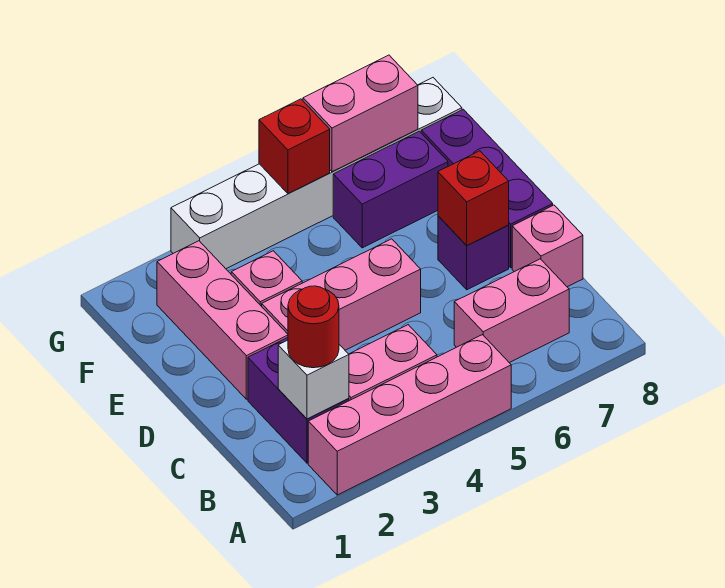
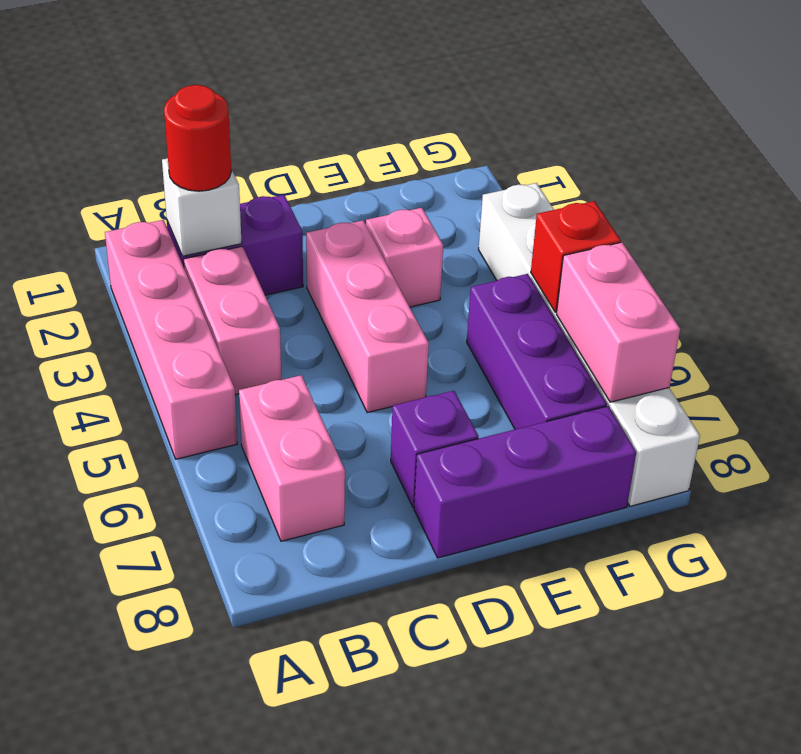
pink brick C8 level 1 -> none
pink brick D2:F2 level 1 -> none
red brick D7 level 2 -> none
purple brick F6:F7 level 1 -> purple brick F5:F7 level 1

